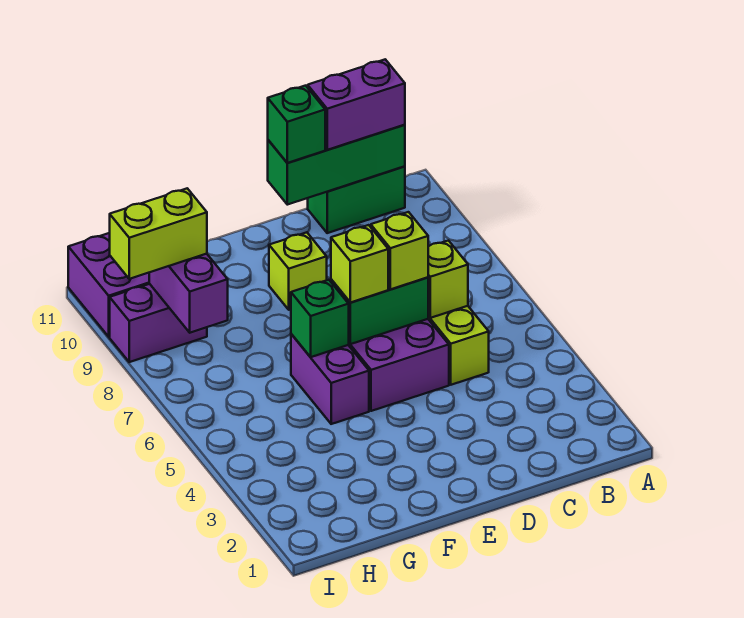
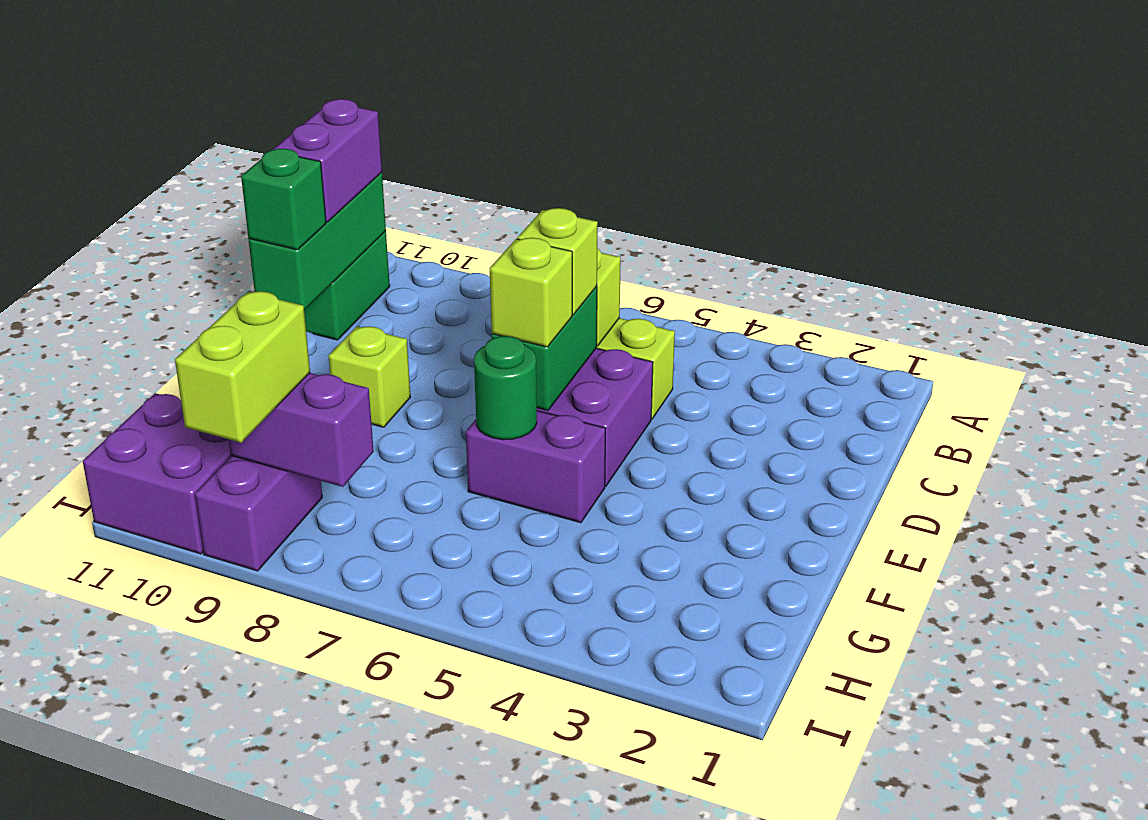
green brick F6 level 2 -> green round brick F6 level 2

